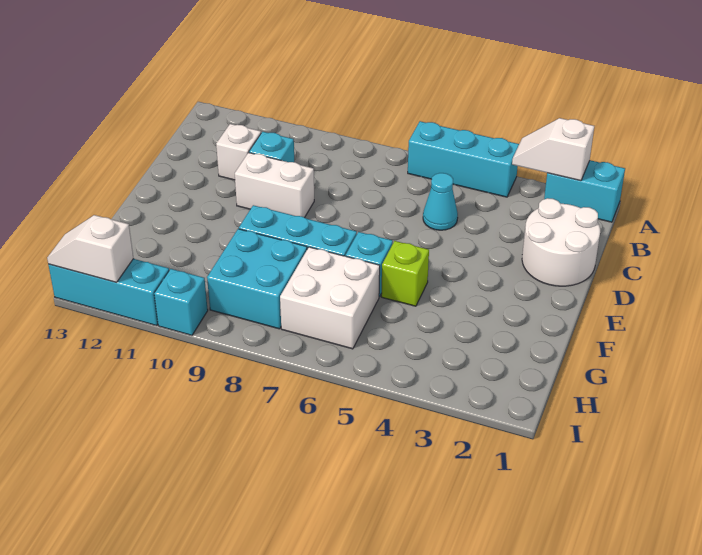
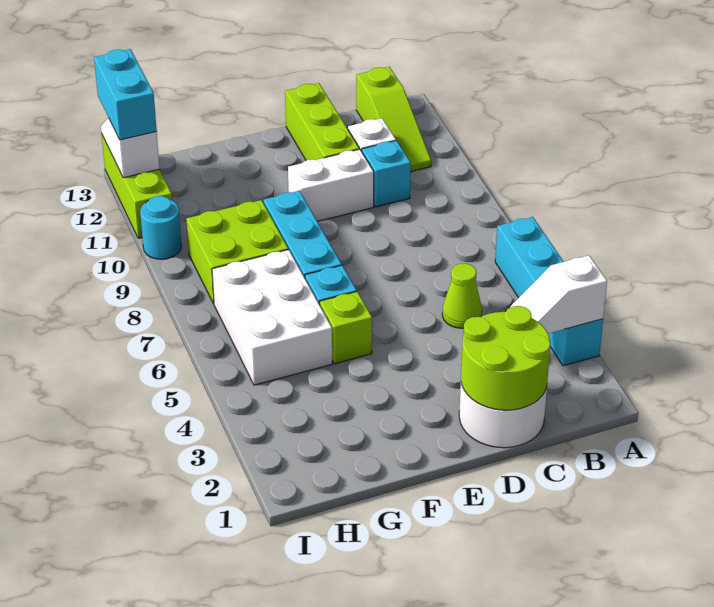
cyan brick A1:A2 level 1 -> cyan brick I12:I13 level 3
white slope A2:A3 level 2 top 2 -> white slope A3:B3 level 2 top A
cyan brick A4:A6 level 1 -> cyan brick A3:A6 level 1
none -> lime slope B11:B13 level 1 top 13
none -> lime round brick C1:D2 level 2
cyan cone C5 level 1 -> lime cone C5 level 1
white brick D9:D10 level 1 -> white brick D10:E10 level 1
none -> lime brick D11:D13 level 1
white brick G6:H7 level 1 -> white brick G5:H7 level 1
cyan brick G8:H9 level 1 -> lime brick G8:H9 level 1
cyan brick I10 level 1 -> cyan round brick I10 level 1
cyan brick I11:I13 level 1 -> lime brick I11:I13 level 1

